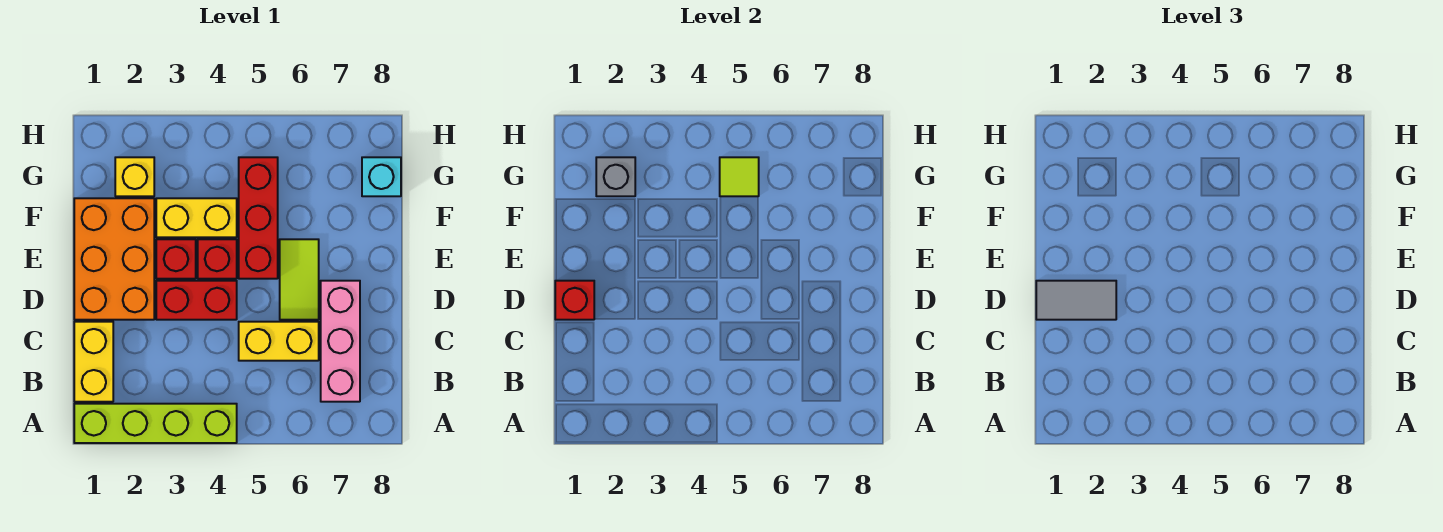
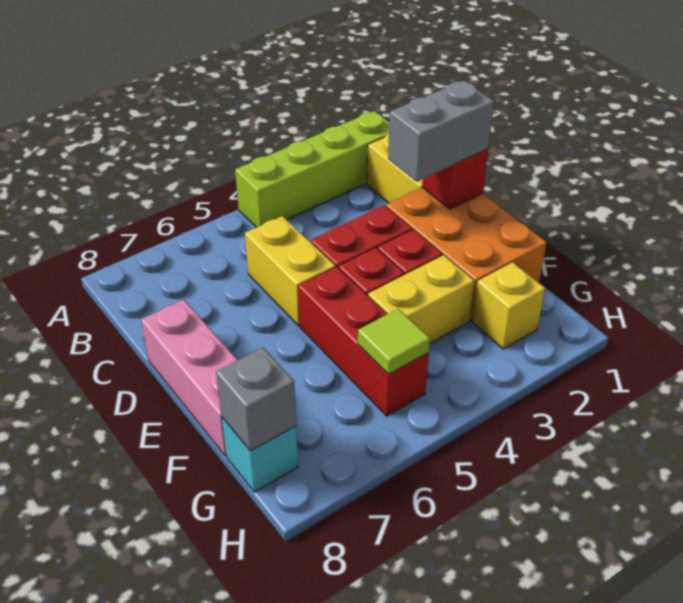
pink brick B7:D7 level 1 -> pink brick D8:F8 level 1
yellow brick C5:C6 level 1 -> yellow brick C5:D5 level 1
grey tile D1:D2 level 3 -> grey brick D1:D2 level 3
lime tile D6:E6 level 1 -> none
grey brick G2 level 2 -> grey brick G8 level 2

